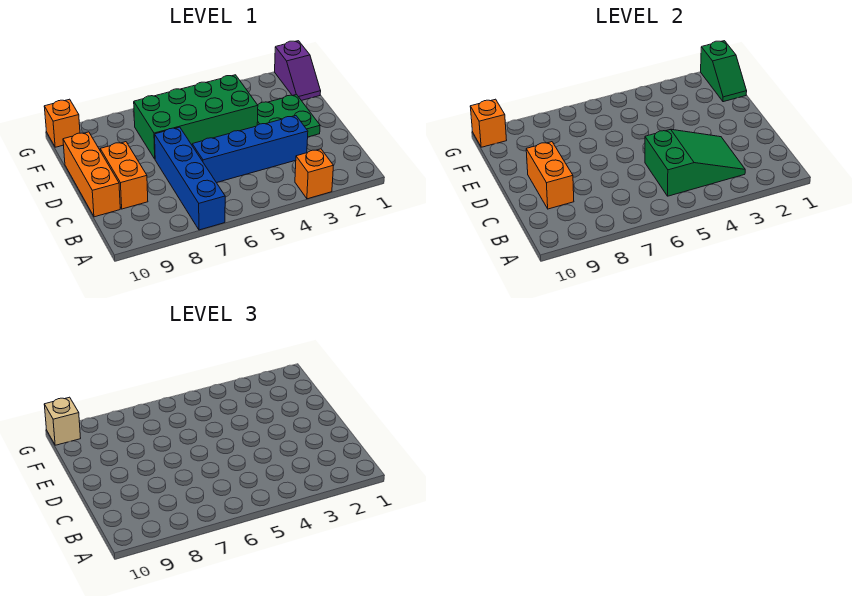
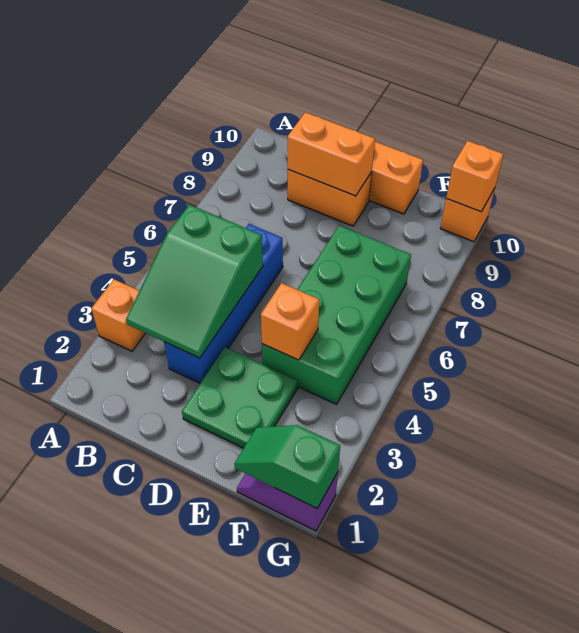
blue brick A7:D7 level 1 -> none
none -> orange brick E4 level 2
tan brick G10 level 3 -> none

